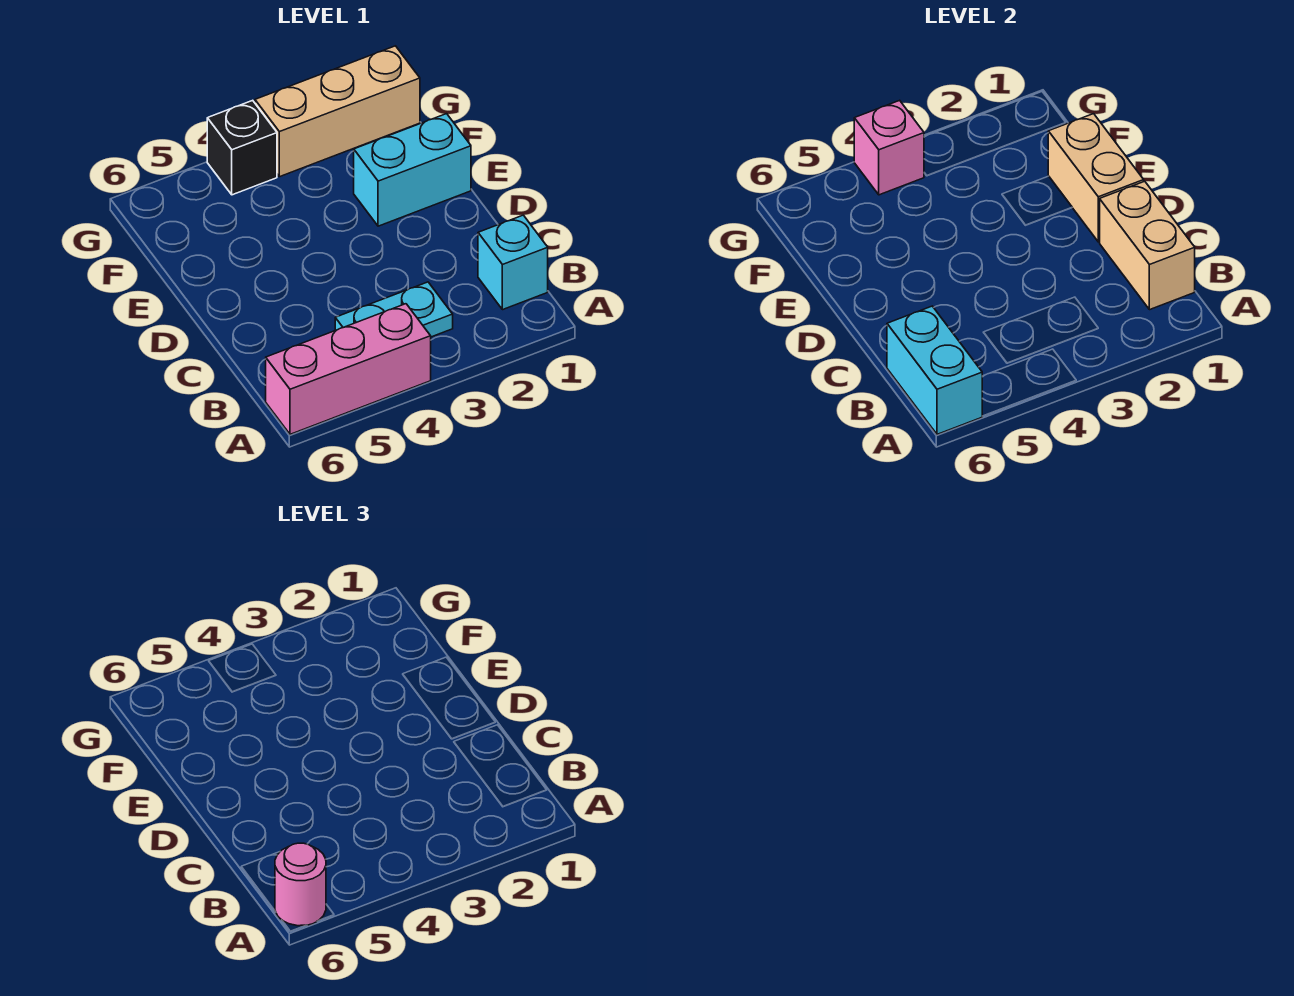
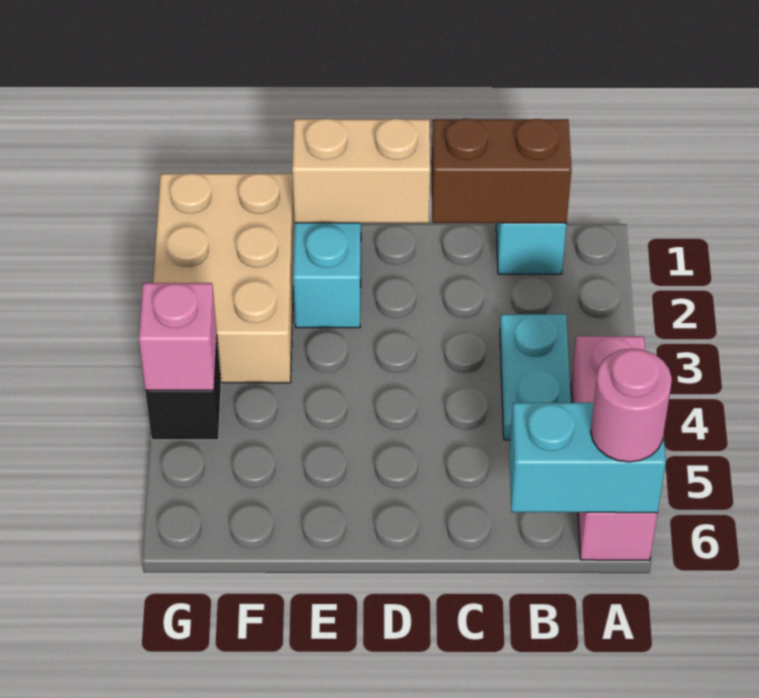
tan brick B1:C1 level 2 -> brown brick B1:C1 level 2
tan brick G1:G3 level 1 -> tan brick F1:G3 level 1

